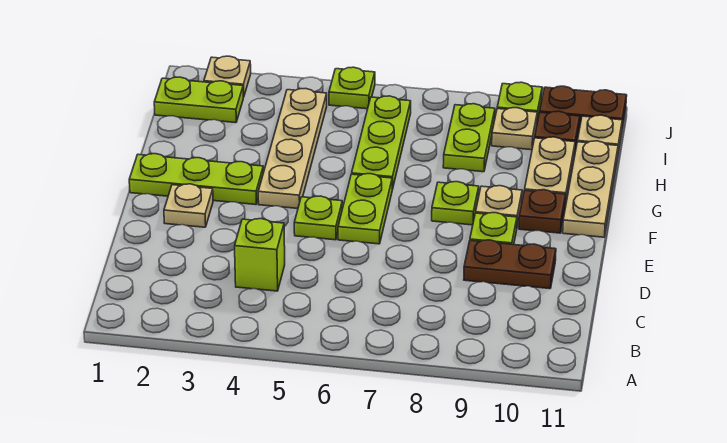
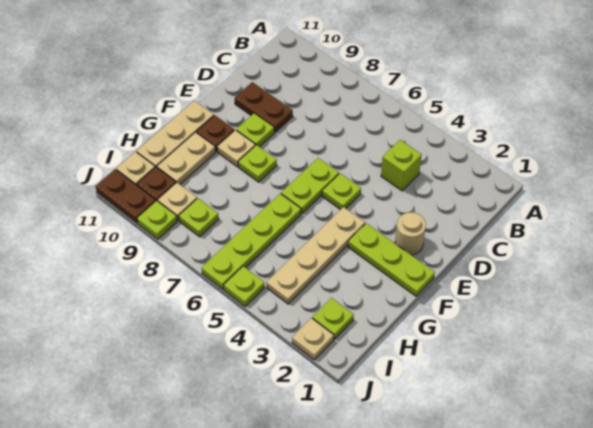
tan plate E2 level 1 -> tan round brick E2 level 1
lime plate G6:I6 level 1 -> lime plate G6:J6 level 1
lime plate H8:I8 level 1 -> lime plate I8 level 1
lime plate I1:I2 level 1 -> lime plate I2 level 1

